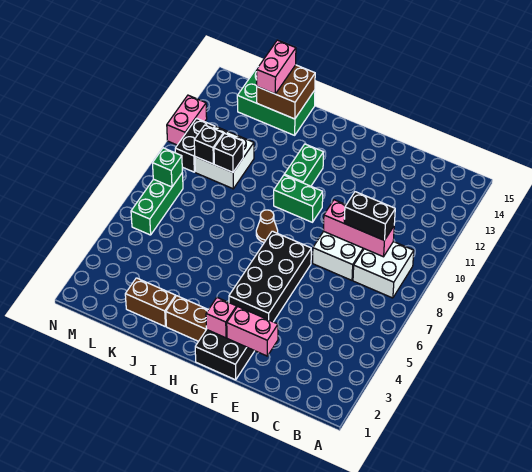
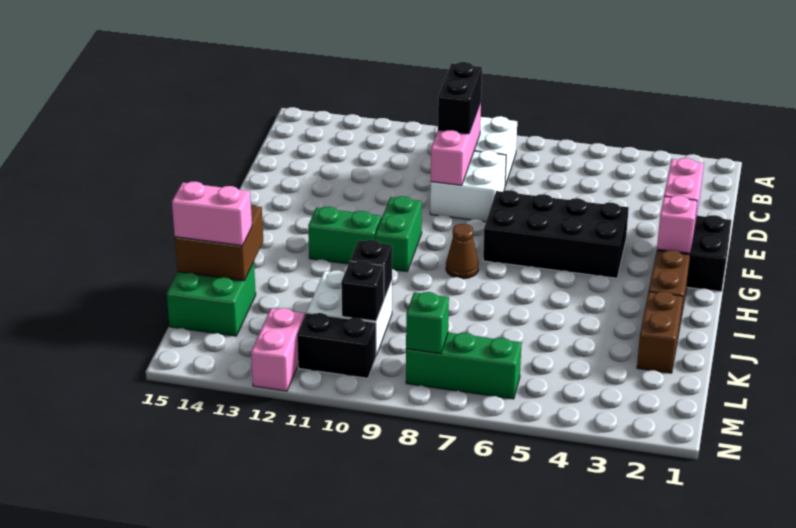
green brick J14:L15 level 1 -> green brick K14:L15 level 1
pink brick N11:N12 level 1 -> pink brick M12:N12 level 1

